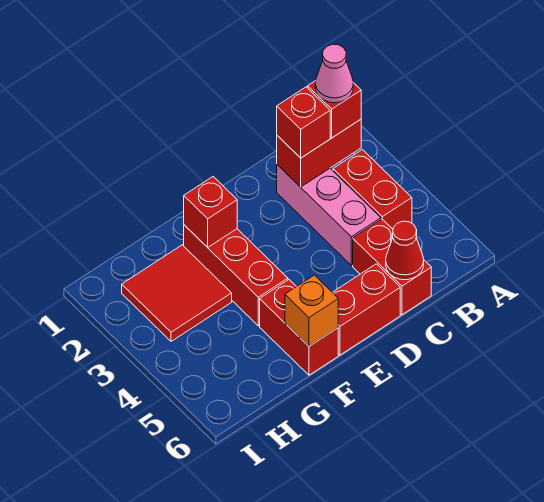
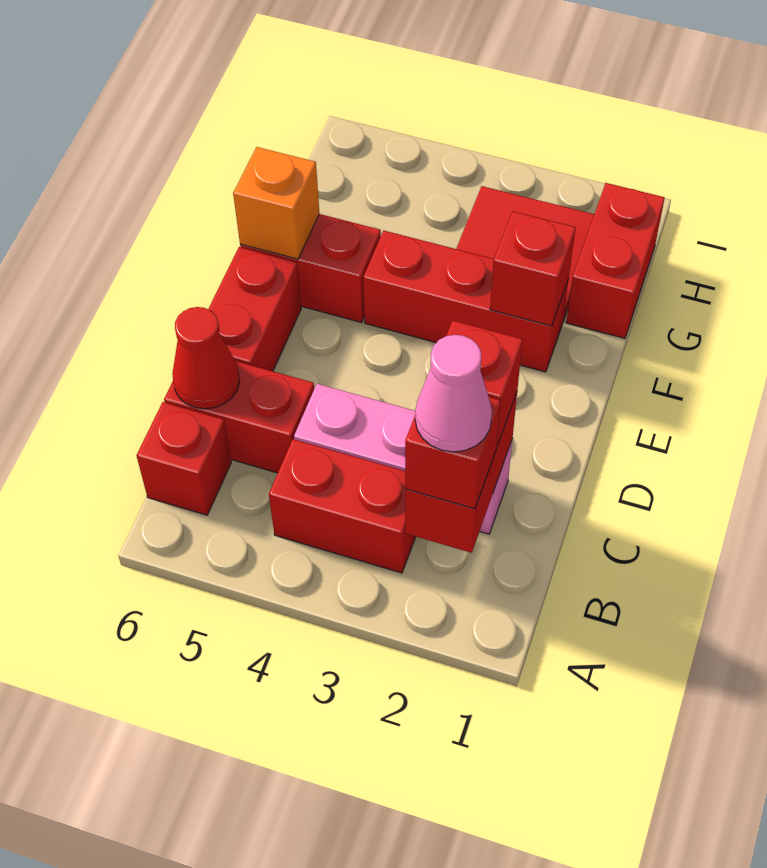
none -> red brick B6 level 1
none -> red brick G1:H1 level 1

